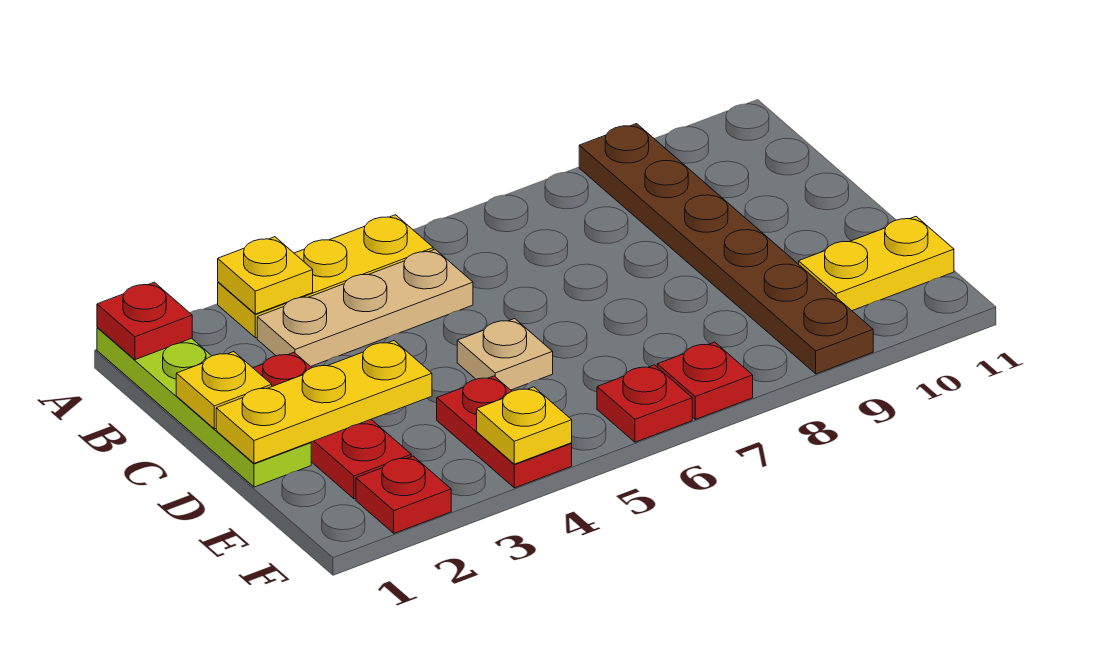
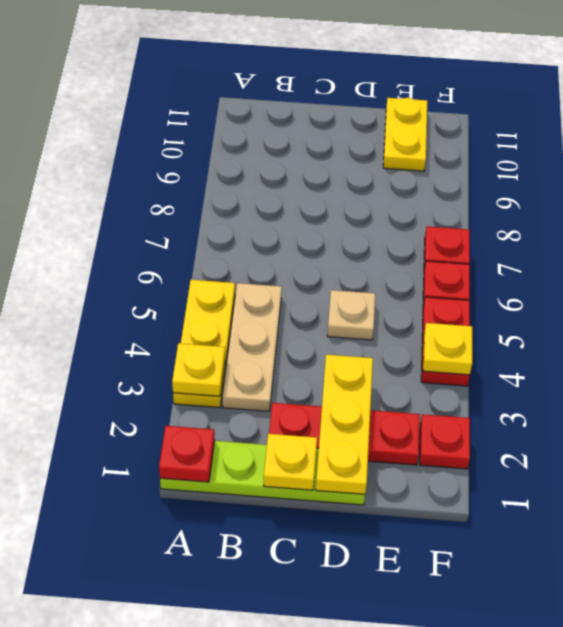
brown plate A9:F9 level 1 -> none
red plate E4:F4 level 1 -> red plate F4:F5 level 1

